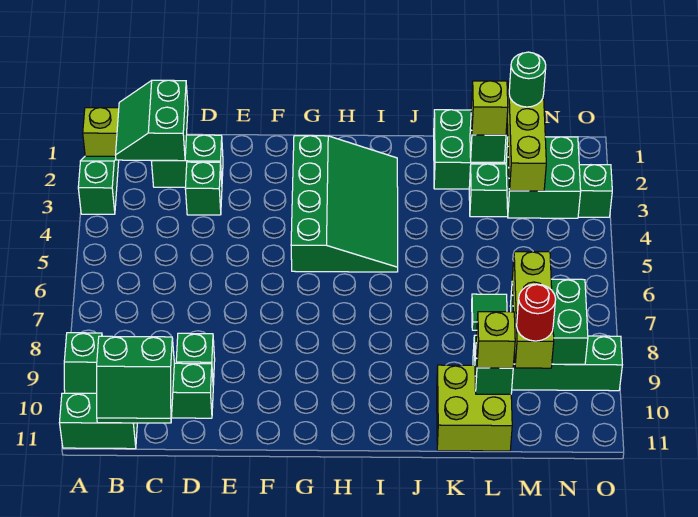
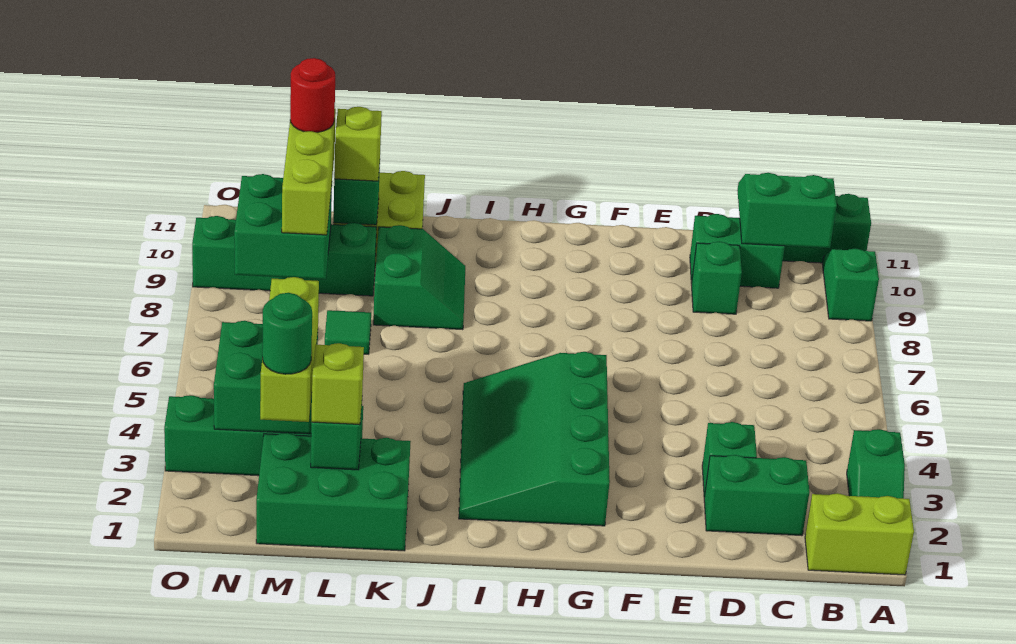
green slope B1:C2 level 2 top C -> green slope J8:K9 level 1 top K

